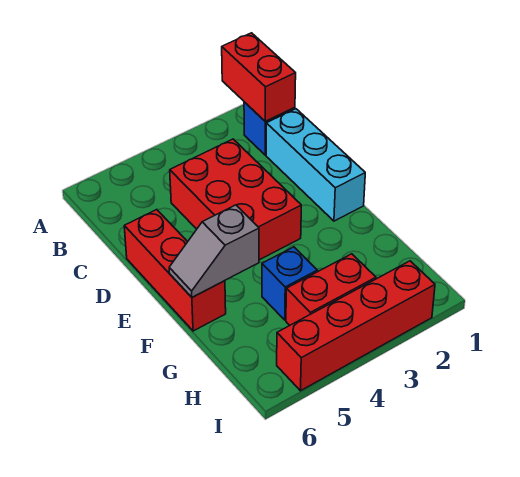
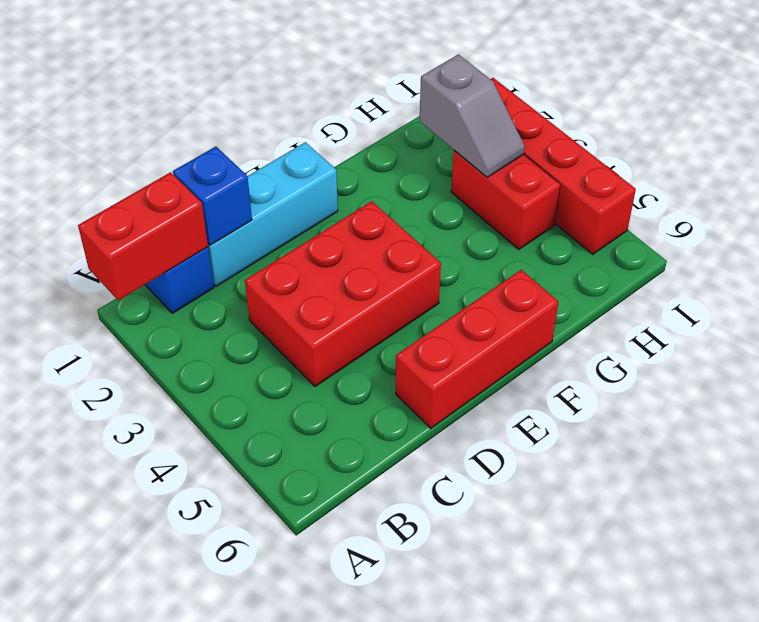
grey slope F5:F6 level 2 top 5 -> grey slope H2:H3 level 2 top 2
blue brick G4 level 1 -> blue brick C1 level 2

